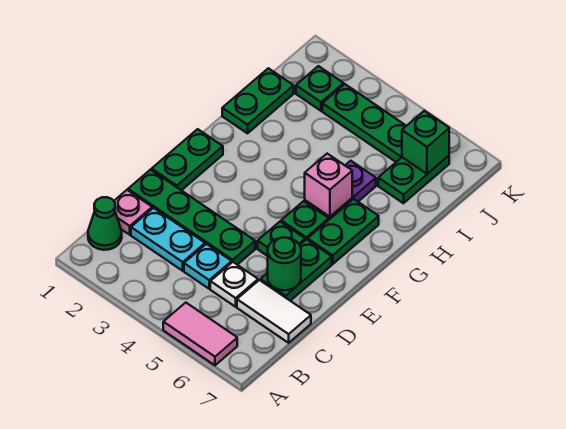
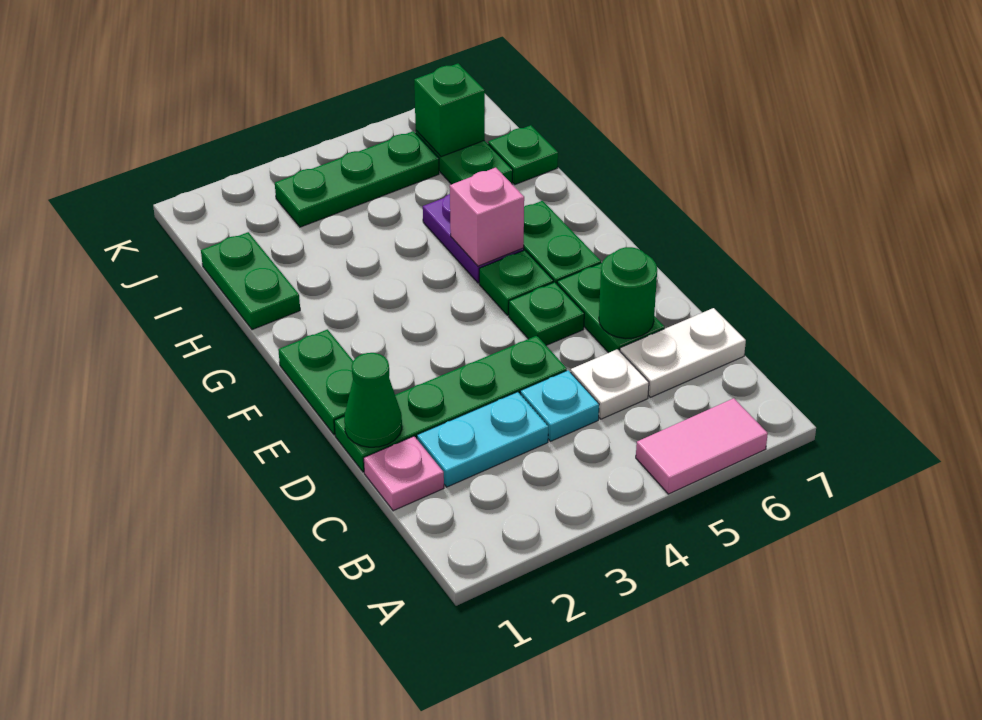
green cone B1 level 1 -> green cone D1 level 2
white tile C6:C7 level 1 -> white plate C6:C7 level 1
green plate J2 level 1 -> green plate I7 level 1

